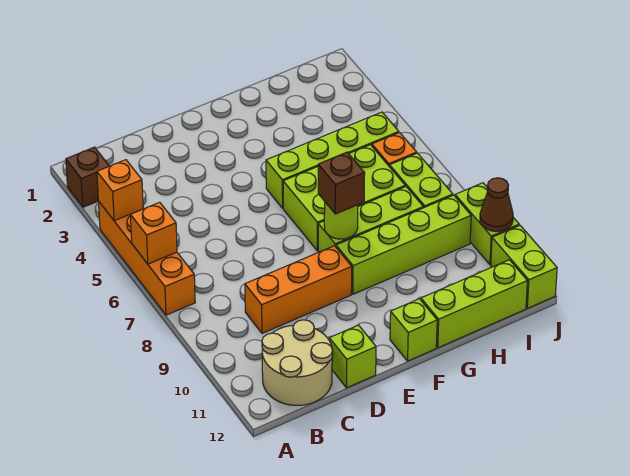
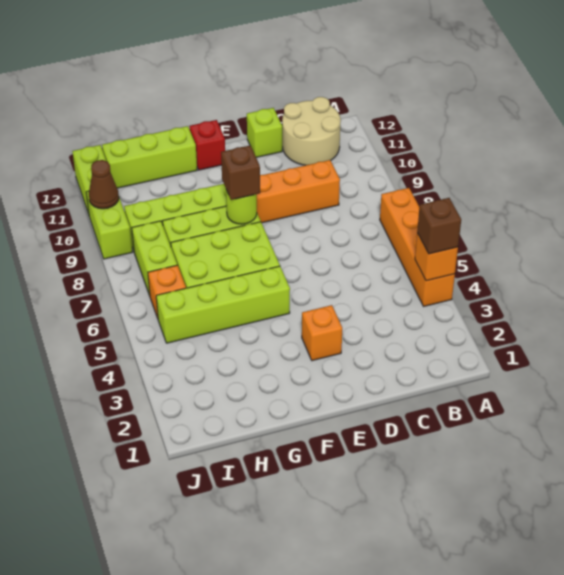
brown brick A2 level 1 -> brown brick A4 level 3
orange brick A6 level 2 -> orange brick E3 level 1
lime brick F12 level 1 -> red brick F12 level 1

